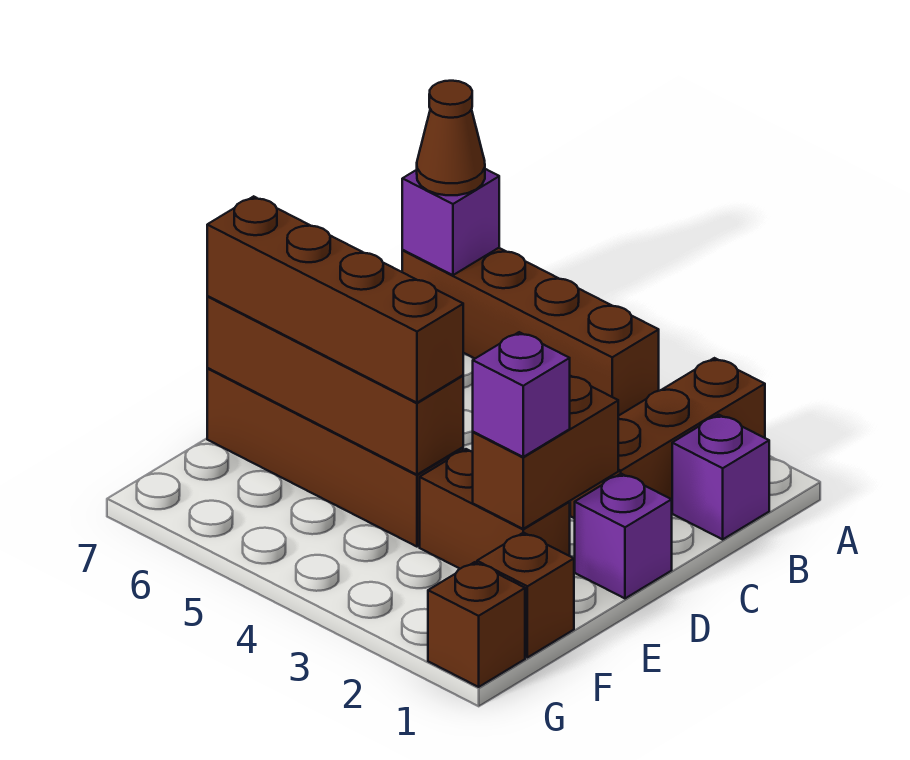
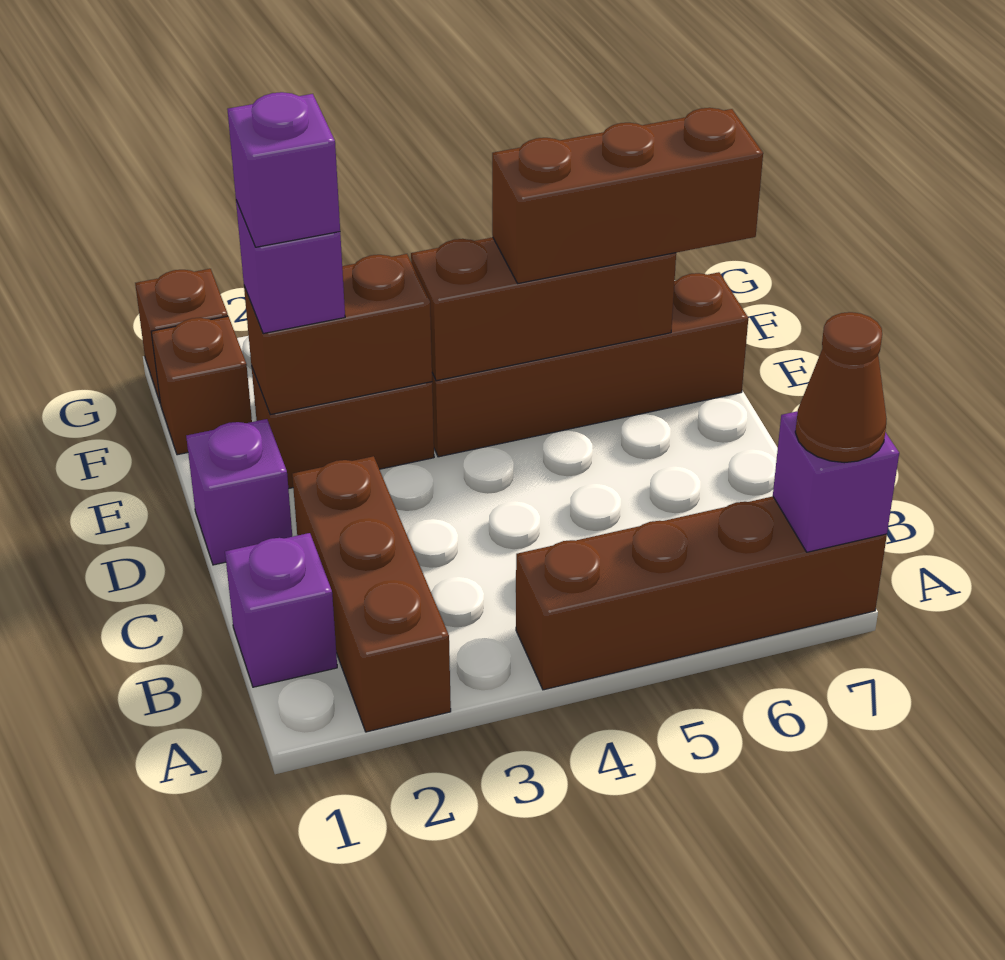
brown brick D2:E2 level 2 -> brown brick E2:E3 level 2
none -> purple brick E2 level 4
brown brick E4:E7 level 2 -> brown brick E4:E6 level 2
brown brick E4:E7 level 3 -> brown brick E5:E7 level 3

